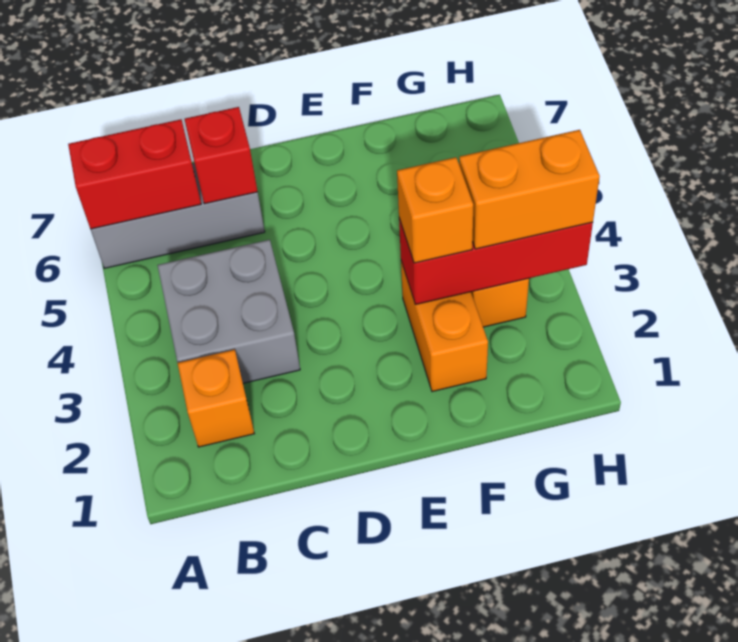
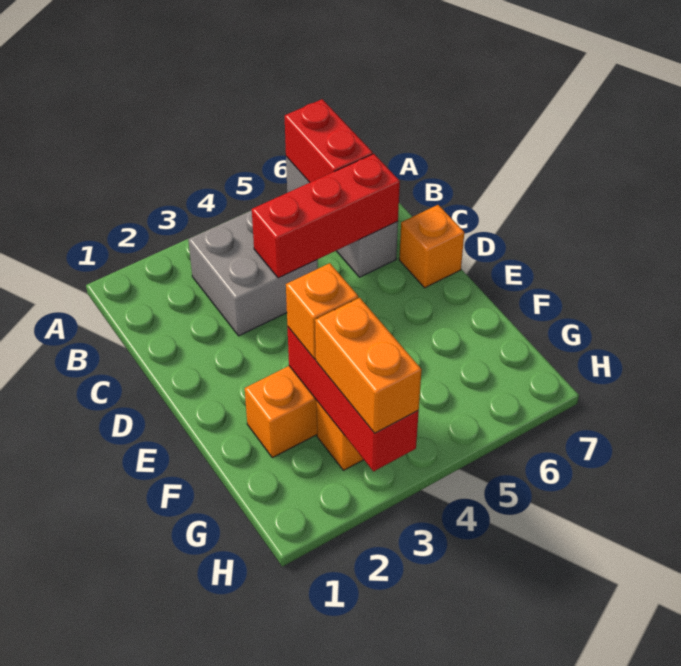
orange brick B2 level 1 -> orange brick D7 level 1
red brick C6 level 2 -> red brick C4:C6 level 2

